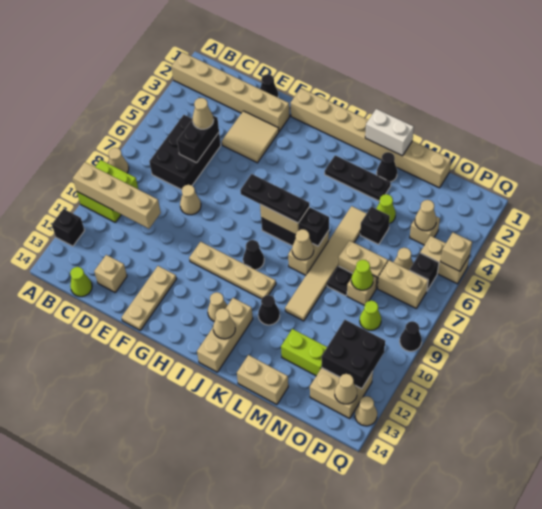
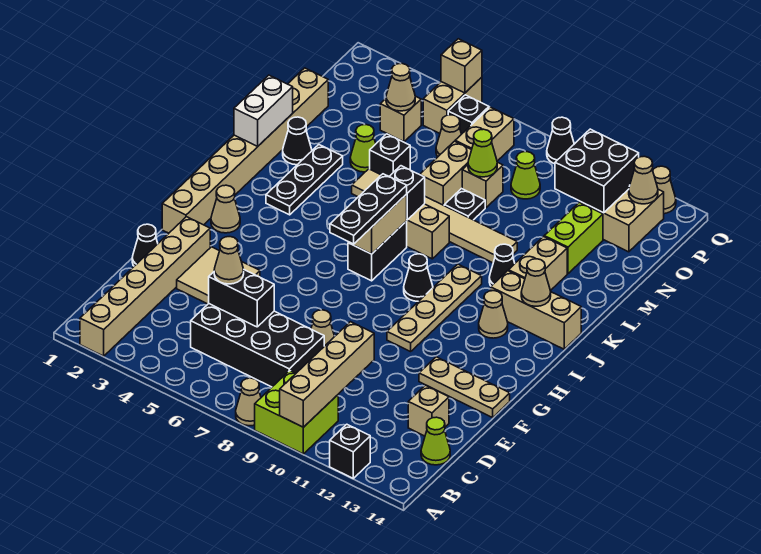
black brick C5:D7 level 1 -> black brick C5:D8 level 1
tan cone K8 level 2 -> tan cone H2 level 1
tan brick L14:M14 level 1 -> tan brick K12:L12 level 1

